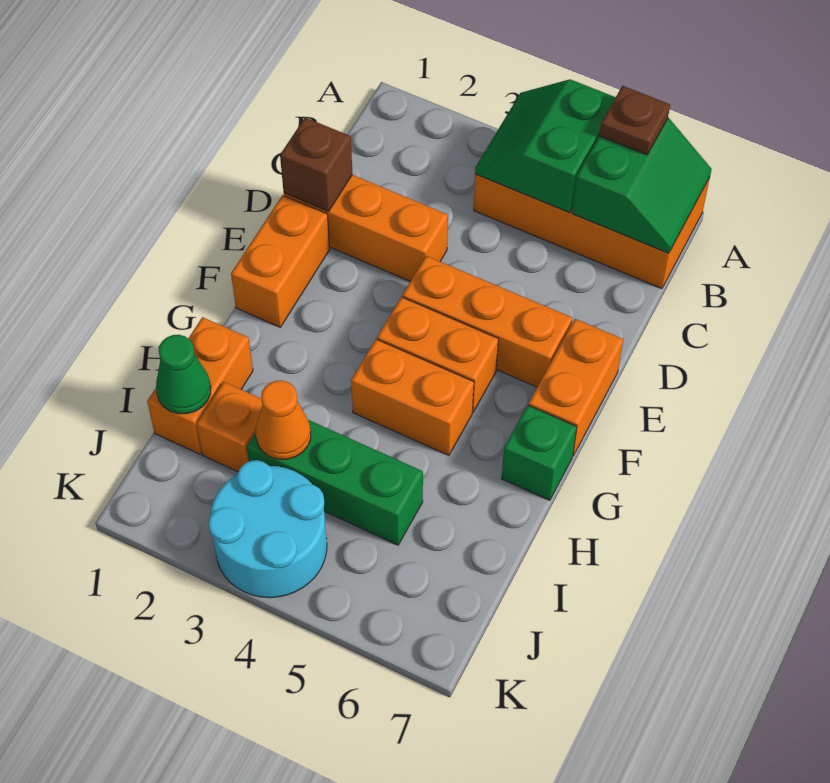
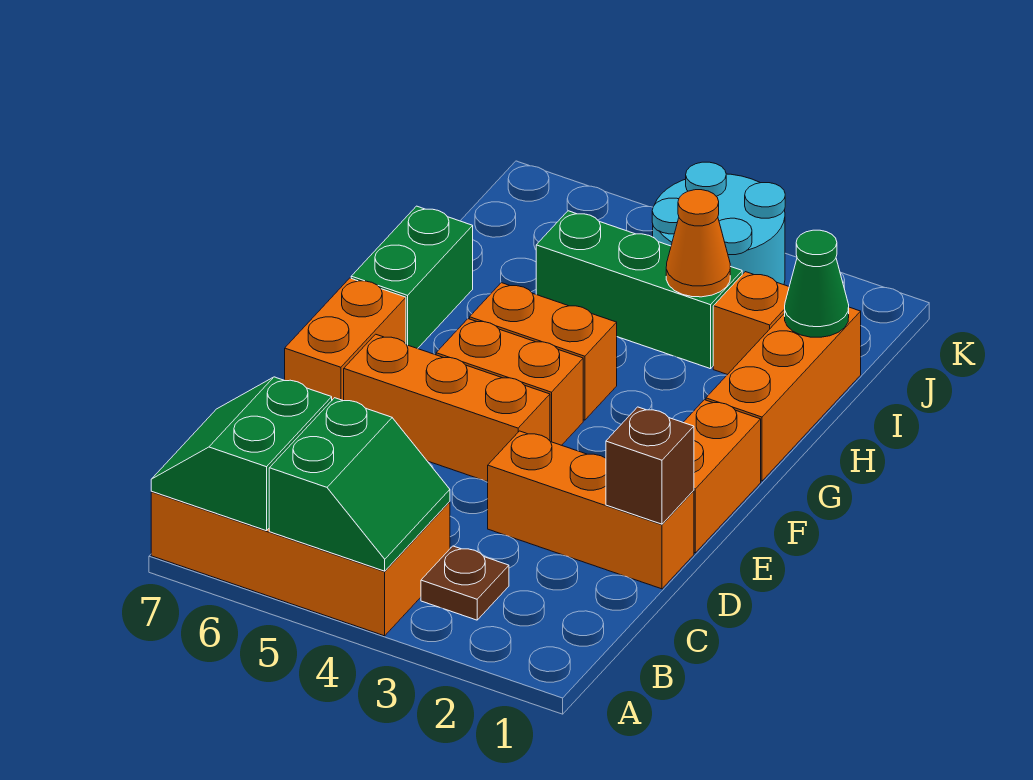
brown plate A6 level 3 -> brown plate B3 level 1
green brick G7 level 1 -> green brick G7:H7 level 1
orange brick H1:I1 level 1 -> orange brick G1:I1 level 1

